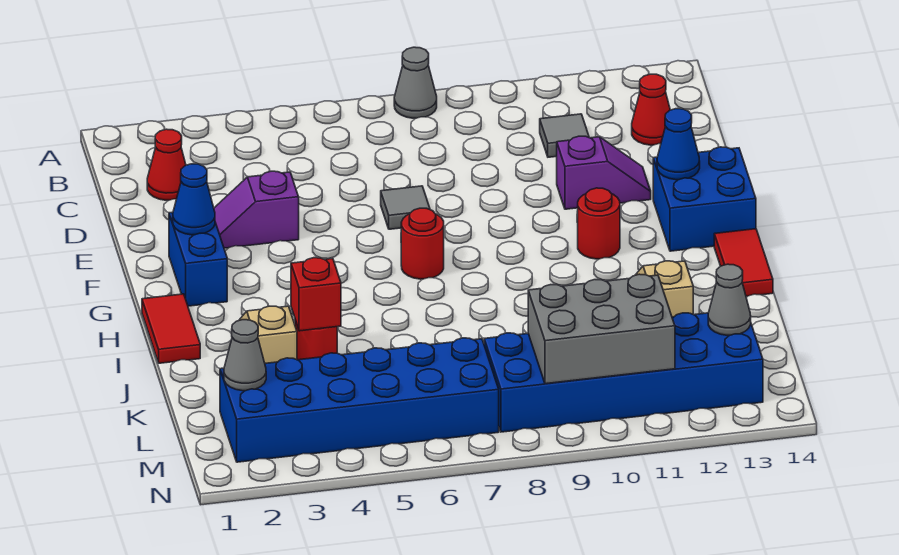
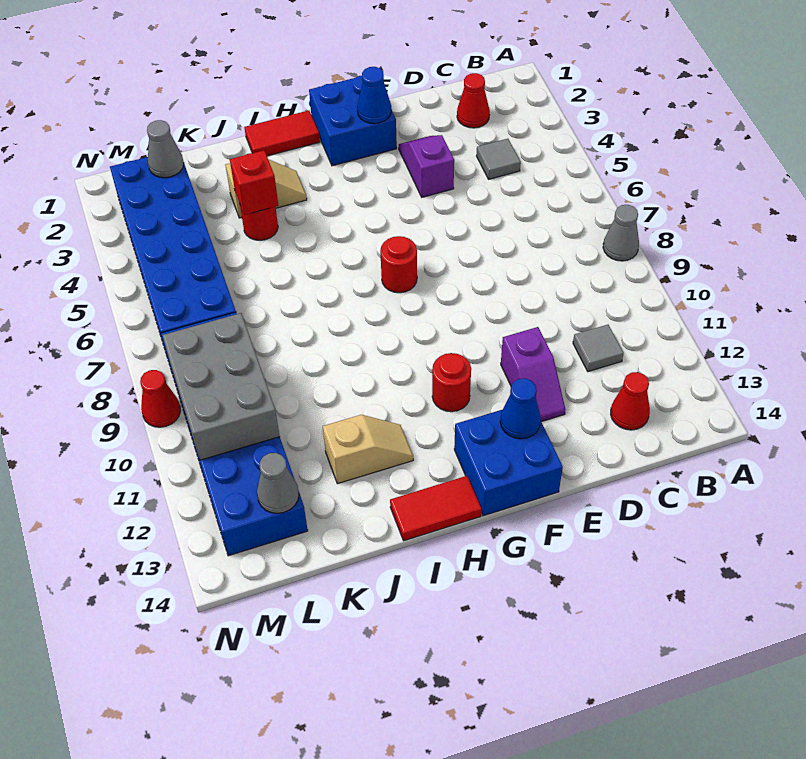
grey tile E7 level 1 -> grey tile C4 level 1
blue brick F2:G2 level 1 -> blue brick F1:G2 level 1
none -> red cone N9 level 1

